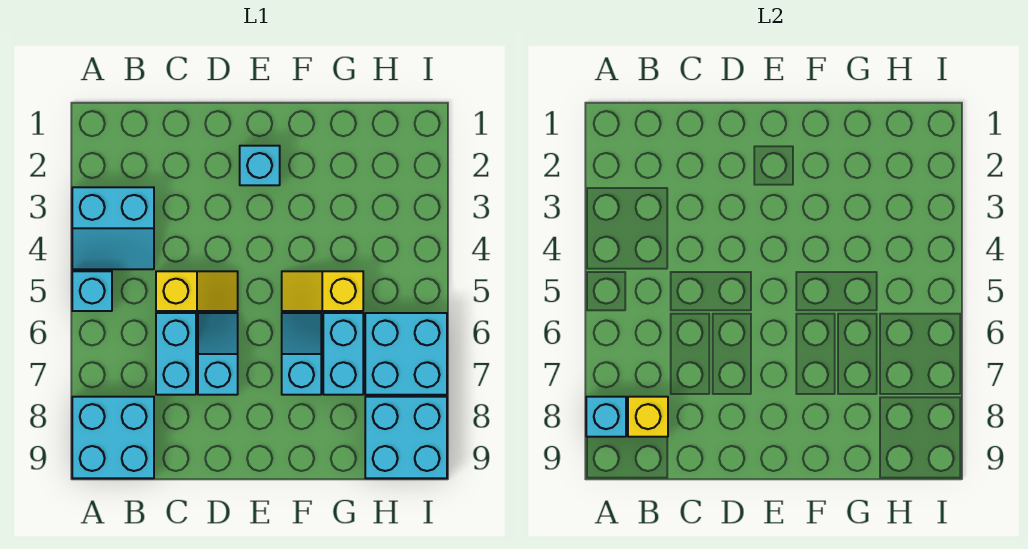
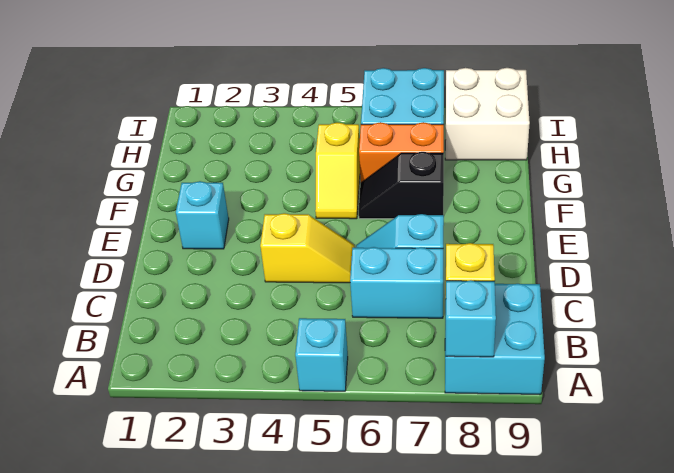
cyan slope A3:B4 level 1 top 3 -> none
yellow slope C5:D5 level 1 top C -> yellow slope D4:D5 level 1 top 4
cyan slope F6:F7 level 1 top 7 -> black slope F6:F7 level 1 top 7
cyan brick G6:G7 level 1 -> orange brick G6:G7 level 1
cyan brick H8:I9 level 1 -> white brick H8:I9 level 1

